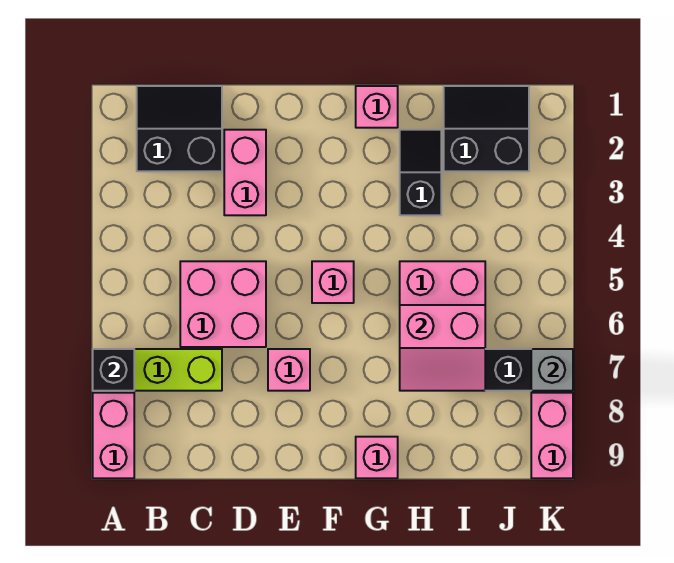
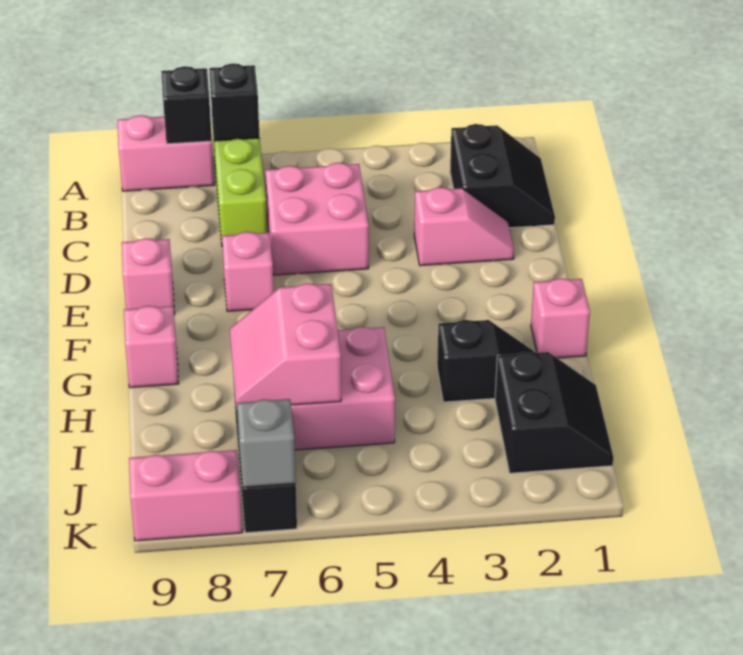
none -> black brick A8 level 2
pink brick D2:D3 level 1 -> pink slope D2:D3 level 1 top 3
pink brick F5 level 1 -> pink brick E9 level 1

